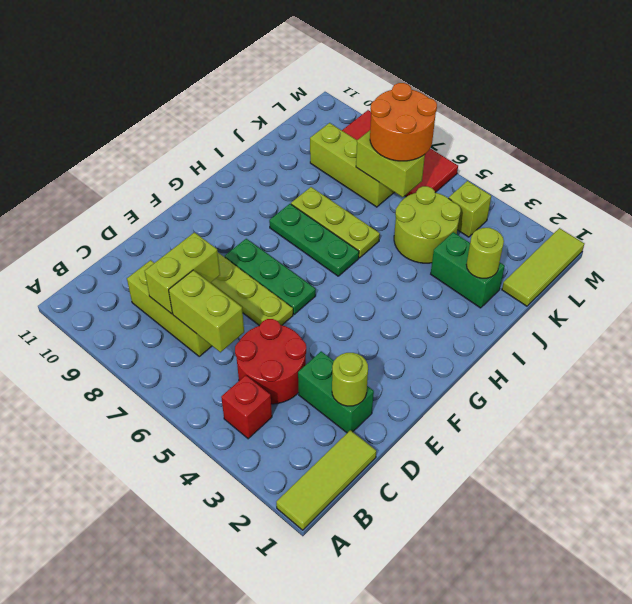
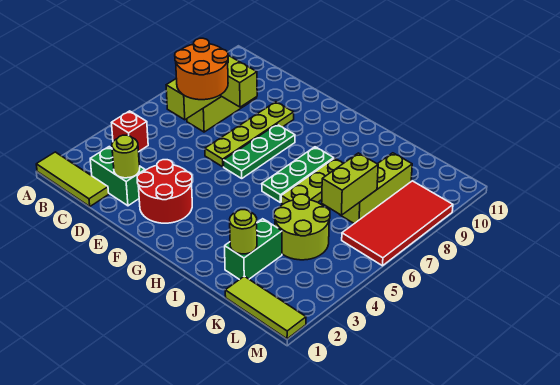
red round brick C4:D5 level 1 -> red round brick E2:F3 level 1
green brick D2:D3 level 1 -> green brick C2:D2 level 1
orange round brick K6:L7 level 3 -> orange round brick C6:D7 level 3
lime brick L4 level 1 -> none

